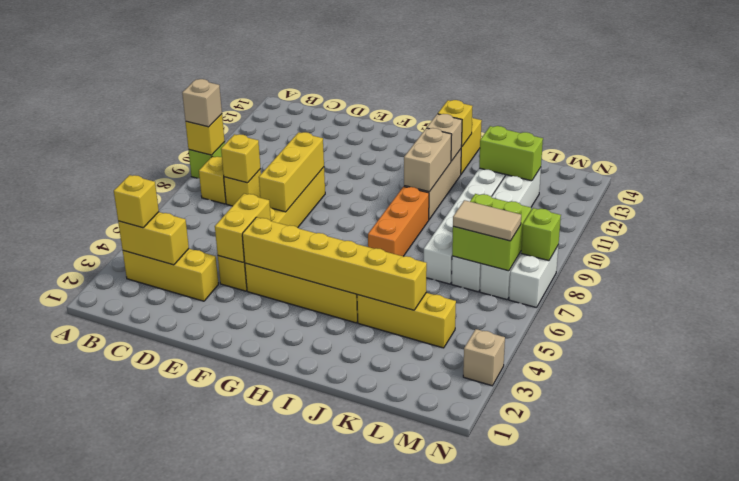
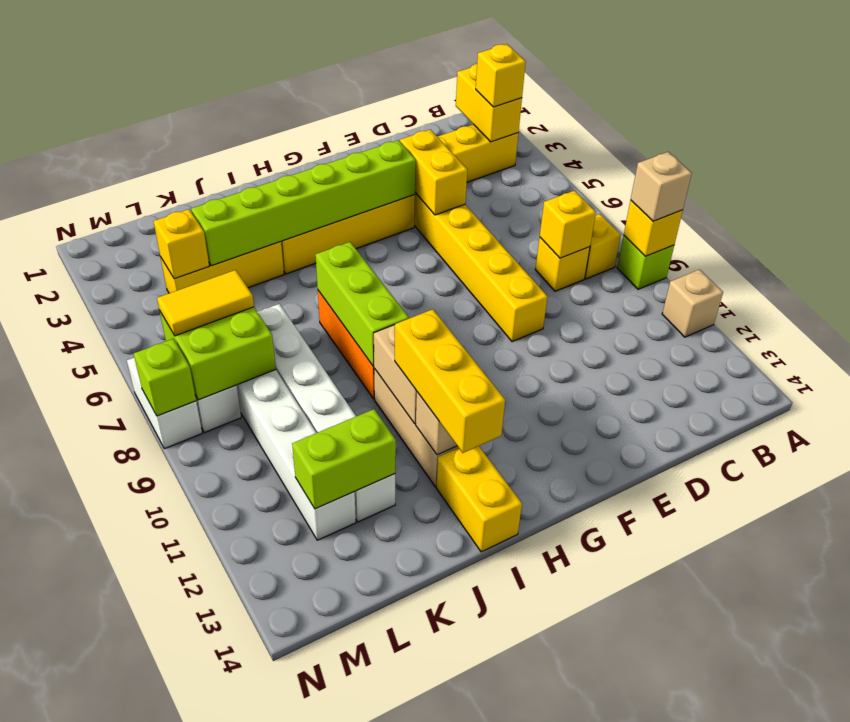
yellow brick B3:C3 level 2 -> yellow brick B2:B3 level 2
yellow brick E7:E9 level 2 -> yellow brick I11:I13 level 3
yellow brick F4:K4 level 2 -> lime brick F4:K4 level 2
none -> lime brick I7:I9 level 2
yellow brick I13 level 2 -> yellow brick L4 level 2
tan tile L7:M7 level 3 -> yellow tile L7:M7 level 3
tan brick N3 level 1 -> tan brick A11 level 1

